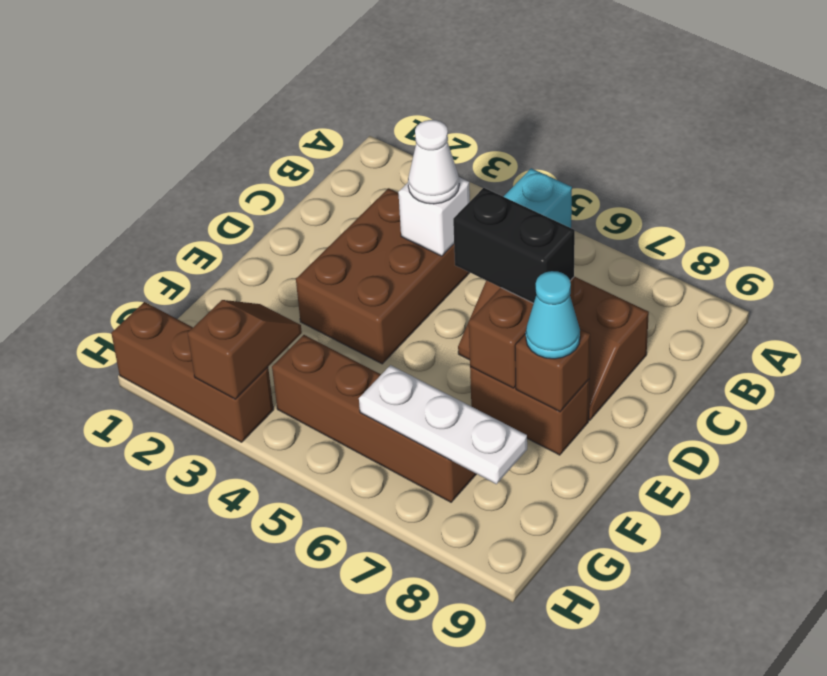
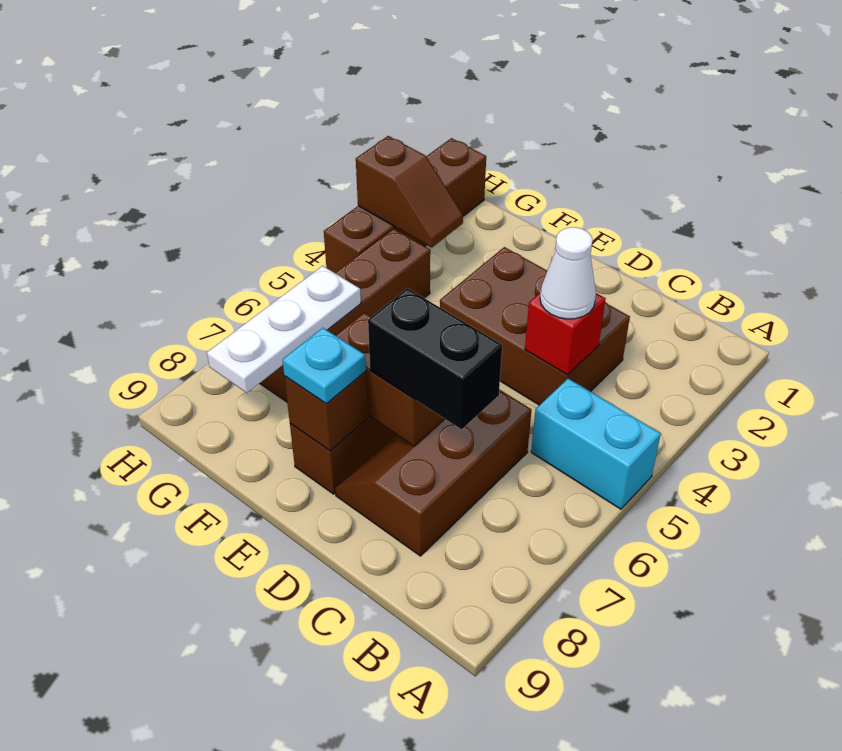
white brick C4 level 2 -> red brick C4 level 2
black brick D6:D7 level 3 -> black brick C7:D7 level 3
cyan cone E8 level 3 -> cyan plate E8 level 3
brown brick H1:H3 level 1 -> brown brick H1:H4 level 1

